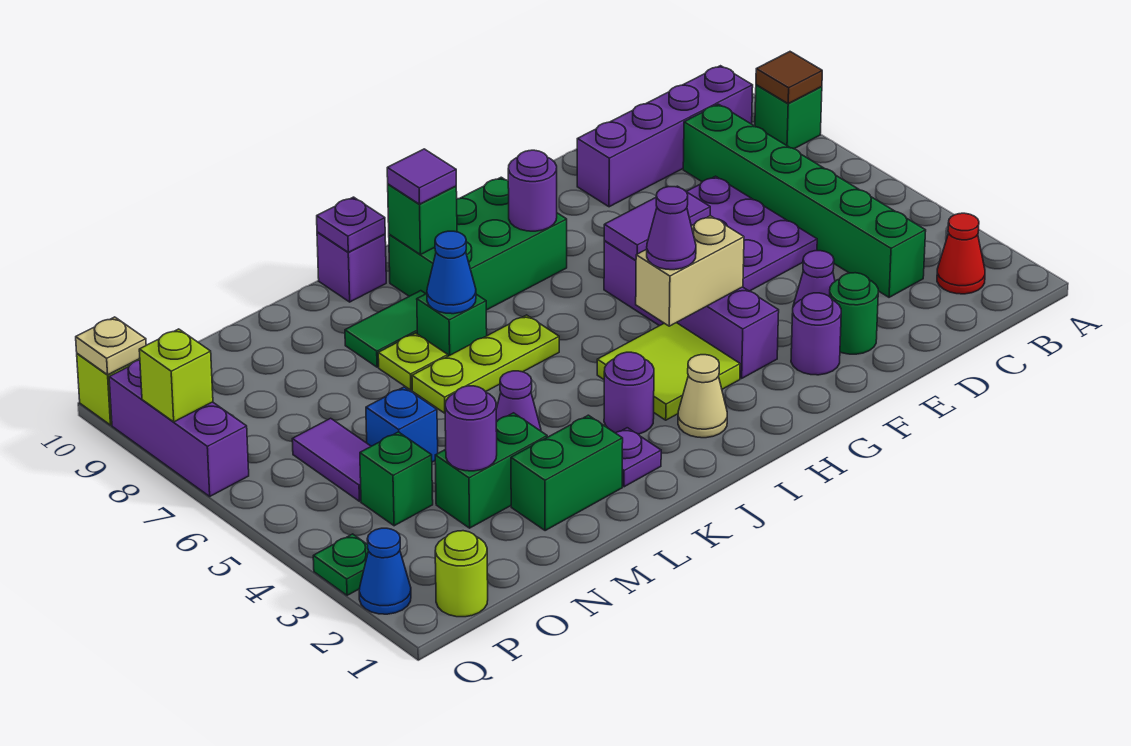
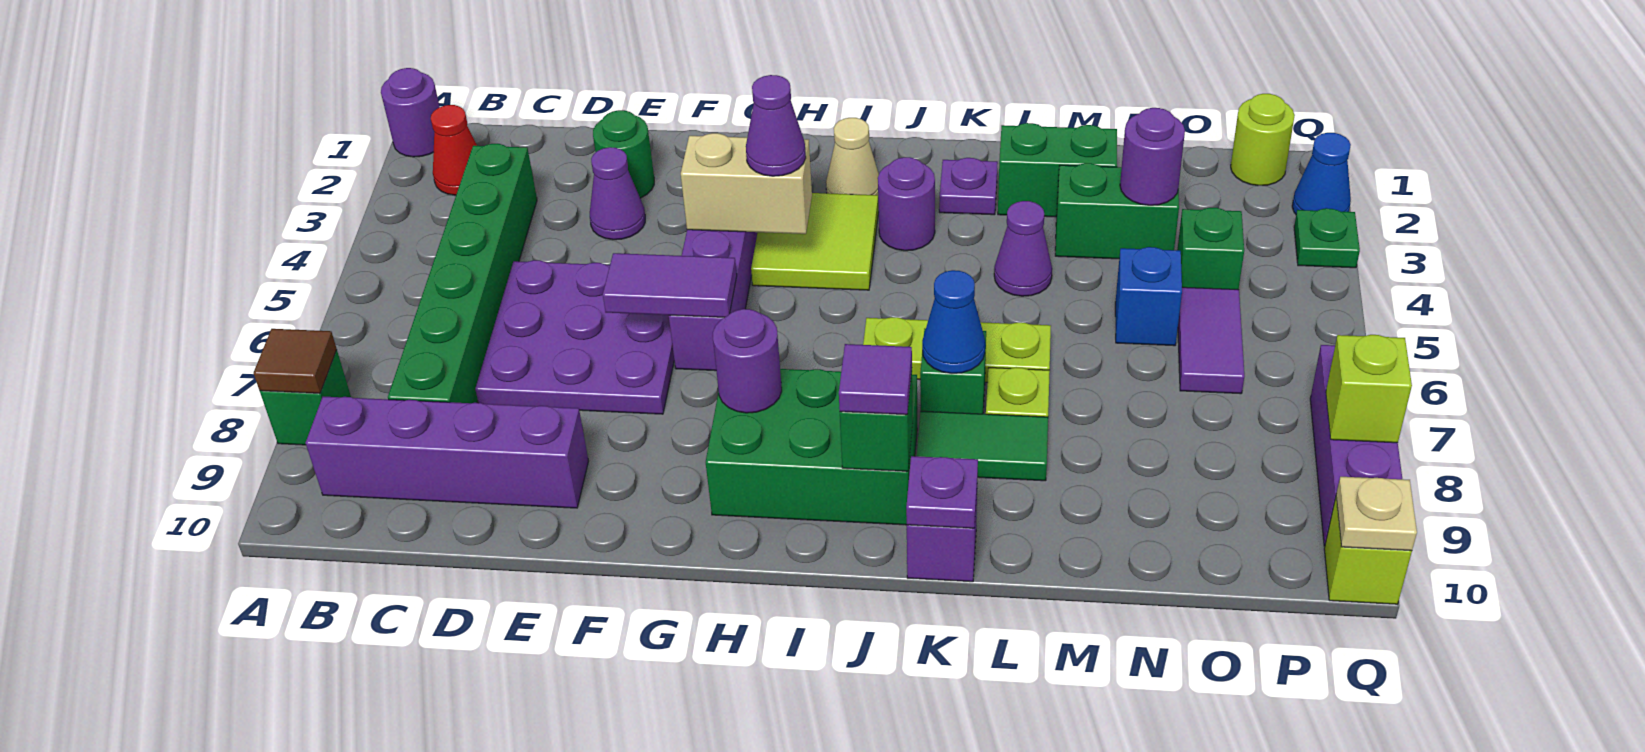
purple round brick F2 level 1 -> purple round brick A1 level 1

